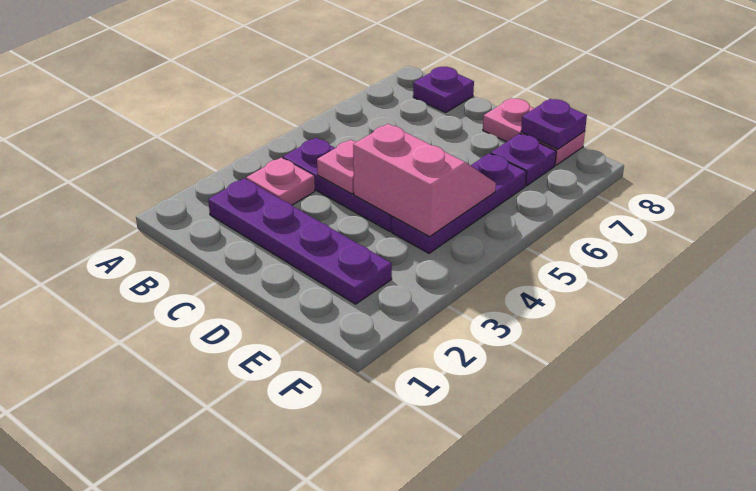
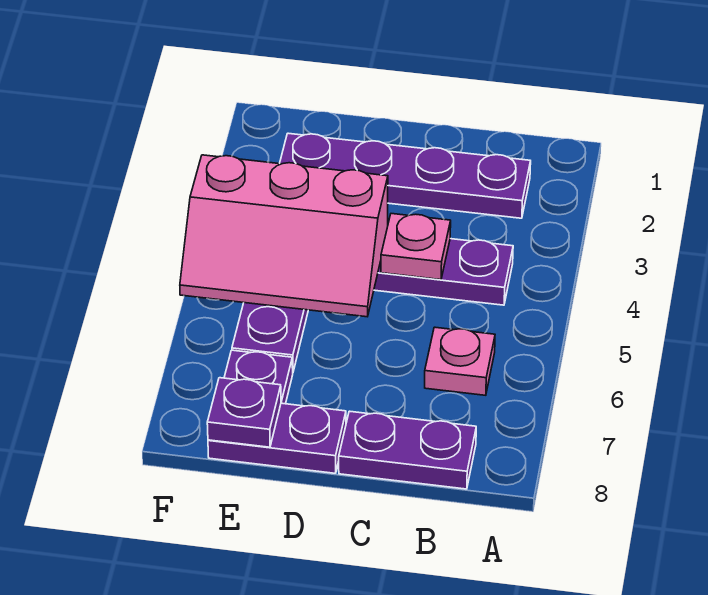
pink plate B3 level 1 -> pink plate B6 level 1
purple plate B8 level 1 -> purple plate B8:C8 level 1
pink slope D4:E5 level 2 top 4 -> pink slope D4:F5 level 2 top 4
pink plate D8:E8 level 1 -> purple plate D8:E8 level 1

